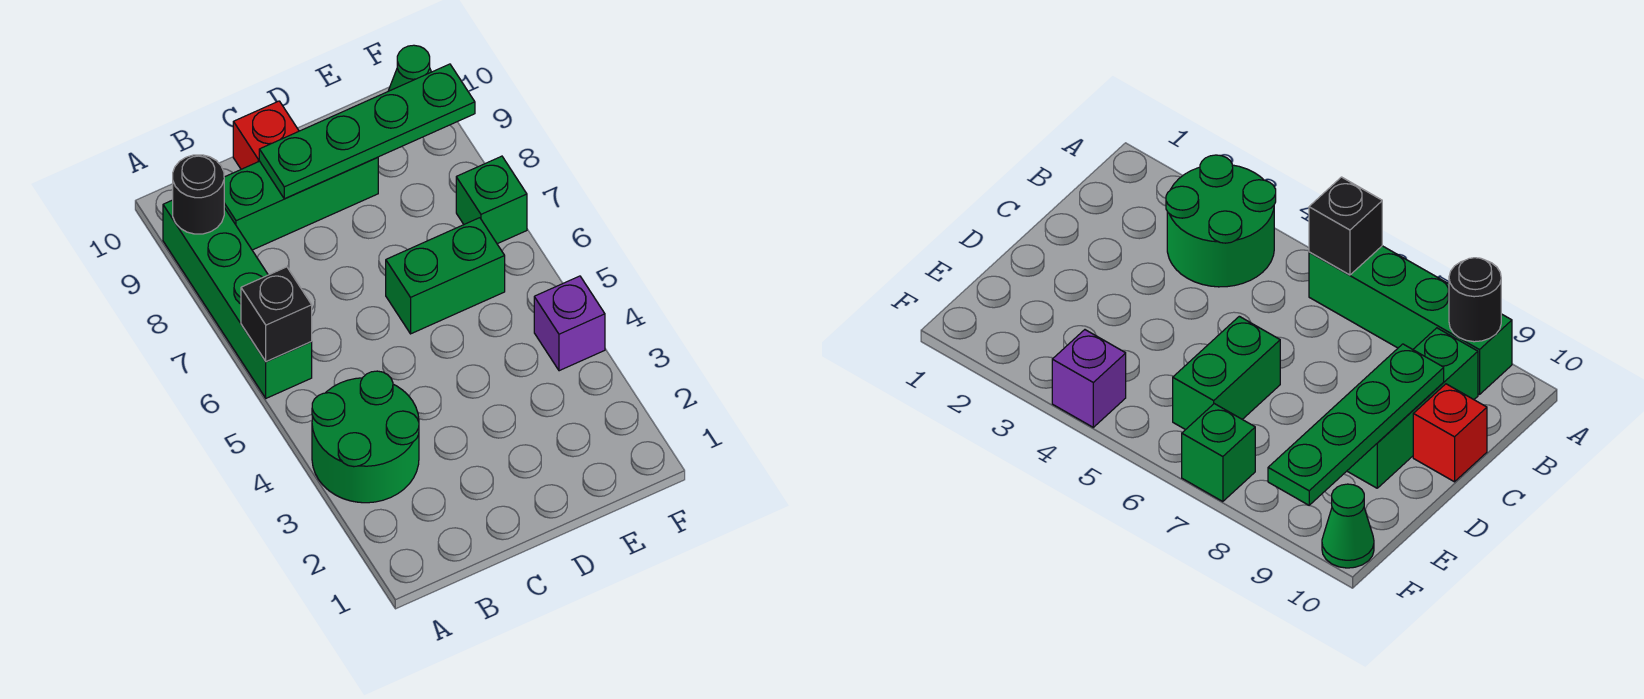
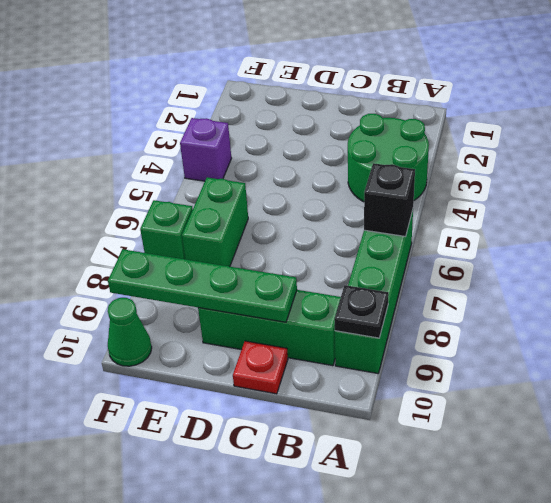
black round brick A9 level 2 -> black plate A9 level 2
red brick C10 level 1 -> red plate C10 level 1
green brick D6:E6 level 1 -> green brick E6:E7 level 1

